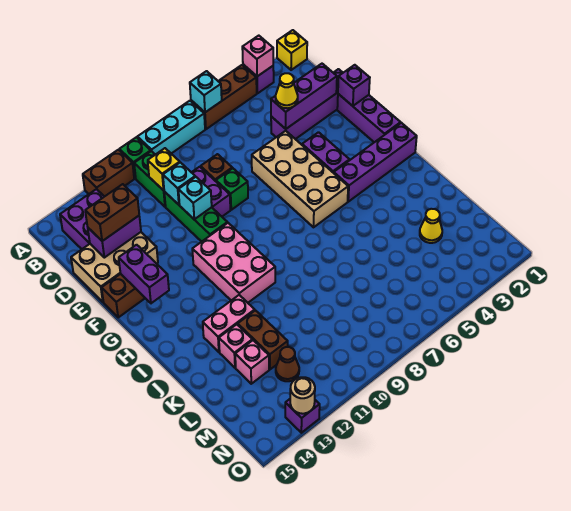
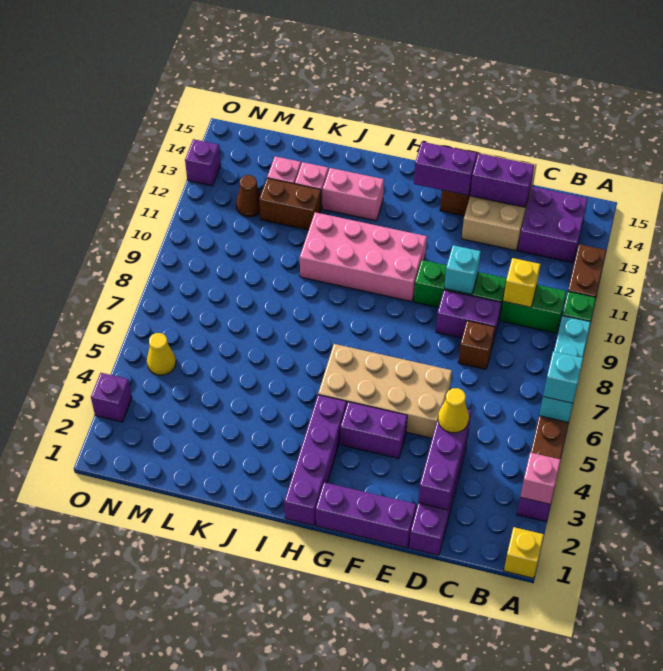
cyan brick D10 level 2 -> cyan brick A6 level 3
purple brick D13:D14 level 2 -> purple brick D14:E14 level 2
brown brick D13:D14 level 3 -> none
purple brick E1 level 2 -> purple brick O3 level 1
green brick E8 level 1 -> none
pink brick G10:I11 level 1 -> pink brick G10:J11 level 1
pink brick J12:J13 level 1 -> pink brick I13:J13 level 1
yellow cone L3 level 1 -> yellow cone N5 level 1
tan round brick O13 level 2 -> none

